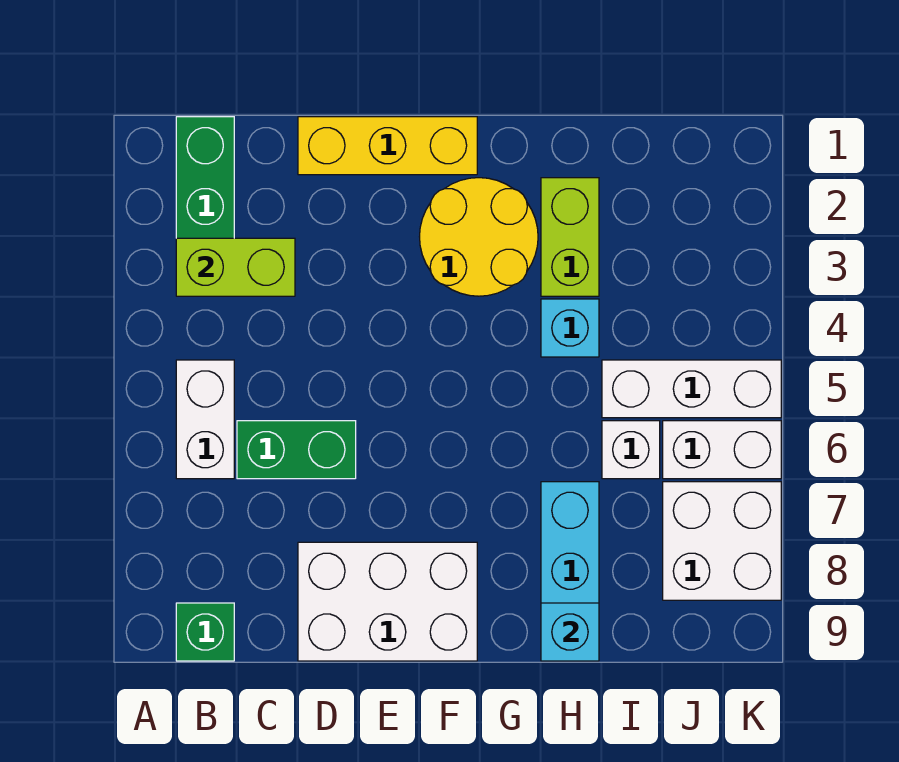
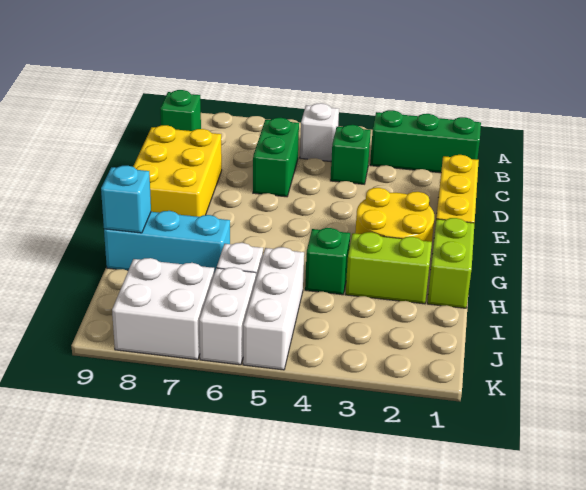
lime brick B3:C3 level 2 -> lime brick G1:H1 level 1
white brick B5:B6 level 1 -> white brick B5 level 1
none -> green brick C4 level 1
white brick D8:F9 level 1 -> yellow brick D8:F9 level 1
cyan brick H4 level 1 -> green brick H4 level 1

